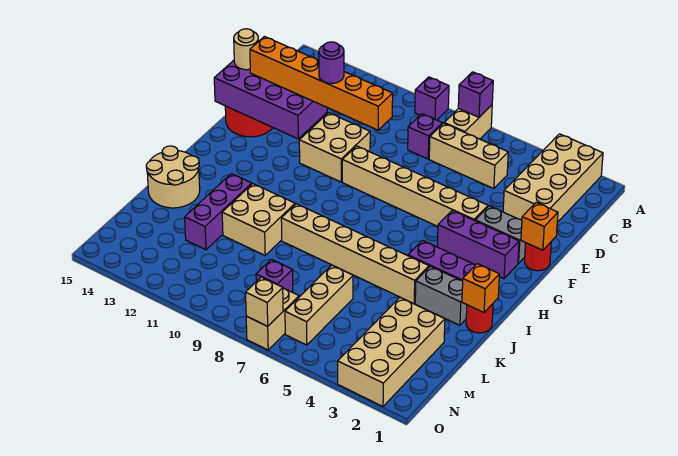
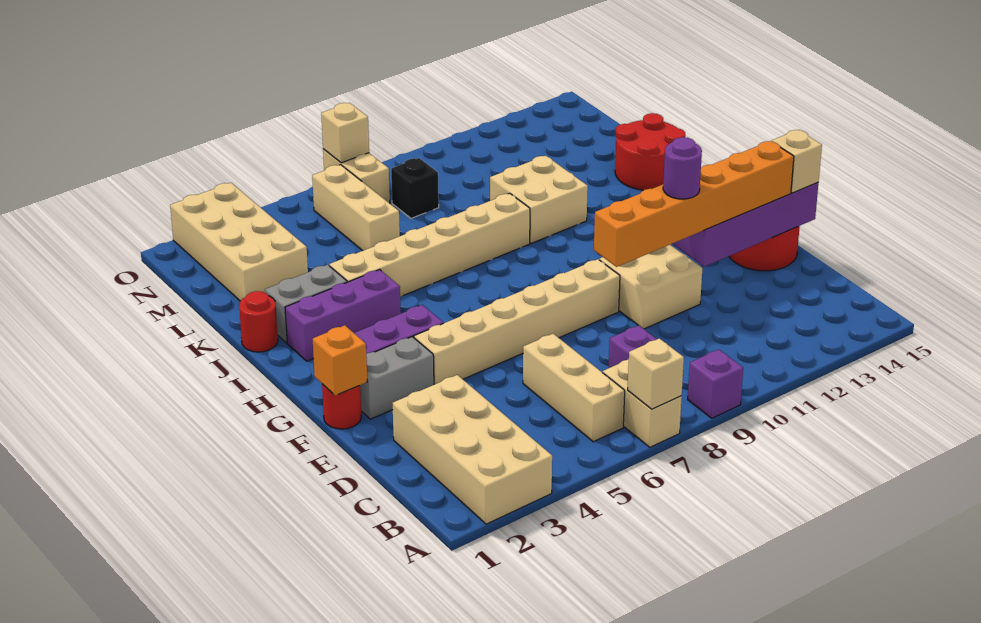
purple brick A7 level 2 -> tan brick A7 level 2
tan brick C5:C7 level 1 -> tan brick B6:D6 level 1
tan round brick E15 level 3 -> tan brick E15 level 3
orange brick J1 level 2 -> none
purple brick J12:L12 level 1 -> none
tan round brick J14:K15 level 1 -> red round brick J14:K15 level 1
purple brick M8 level 1 -> black brick M8 level 1

